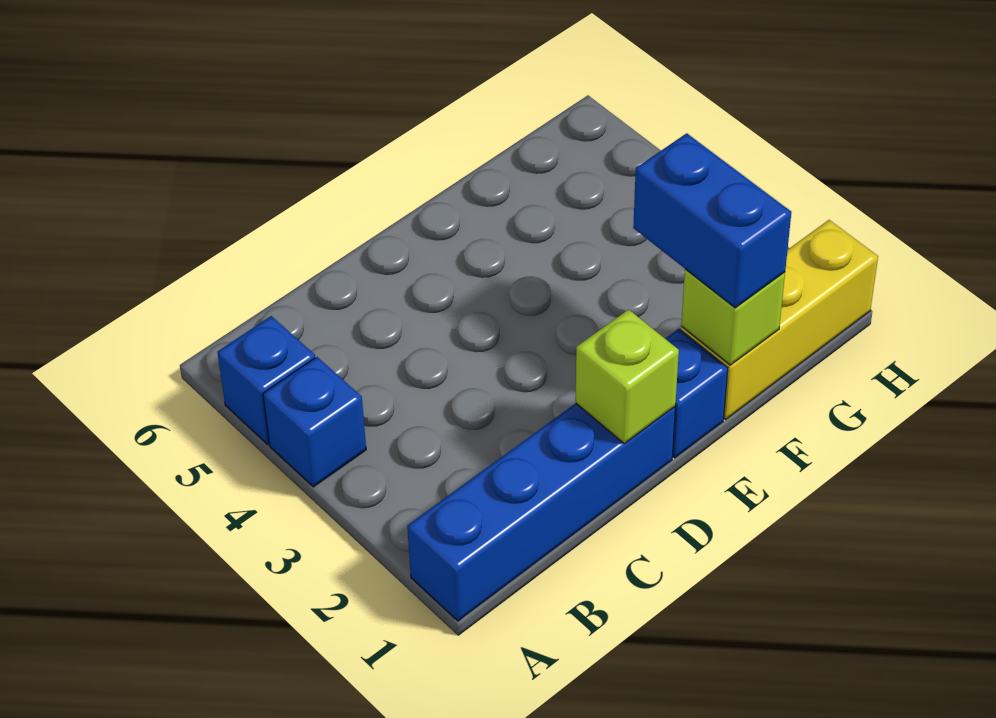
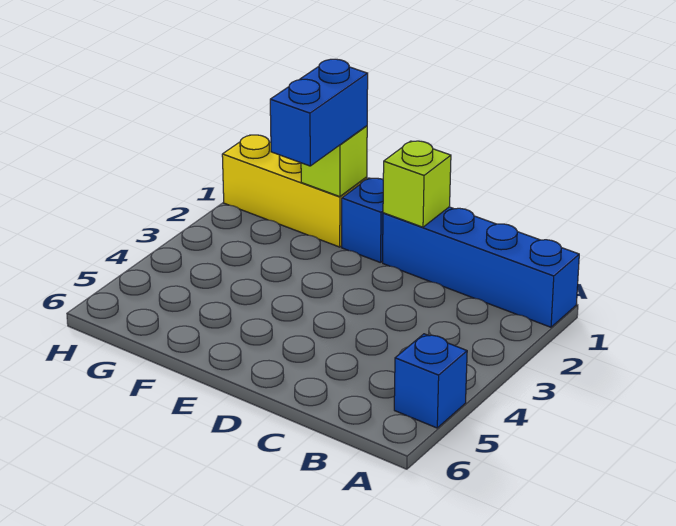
blue brick A4 level 1 -> none

